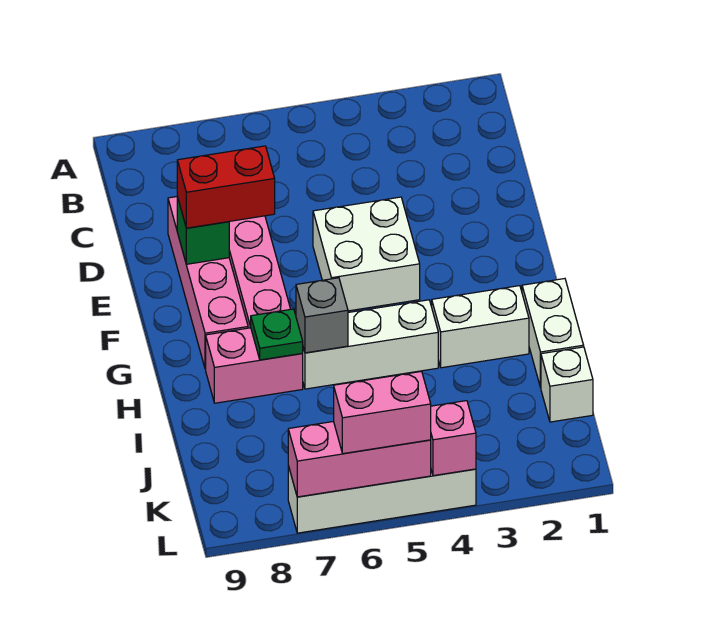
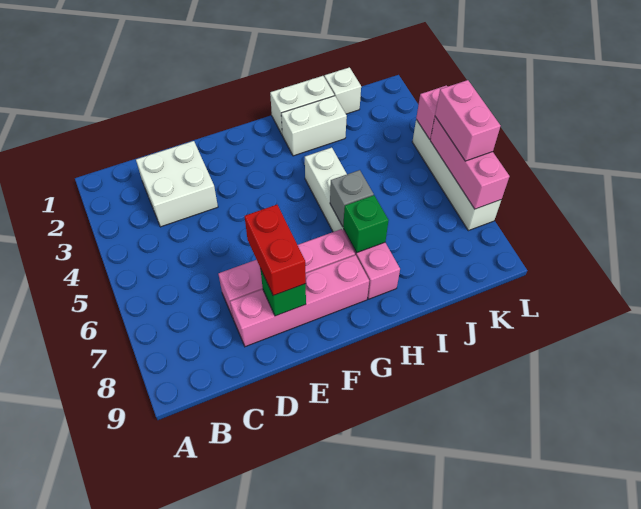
white brick E4:F5 level 1 -> white brick C2:D3 level 1
white brick H2:H3 level 1 -> white brick H2:I2 level 1
green plate H7 level 2 -> green brick H7 level 2

